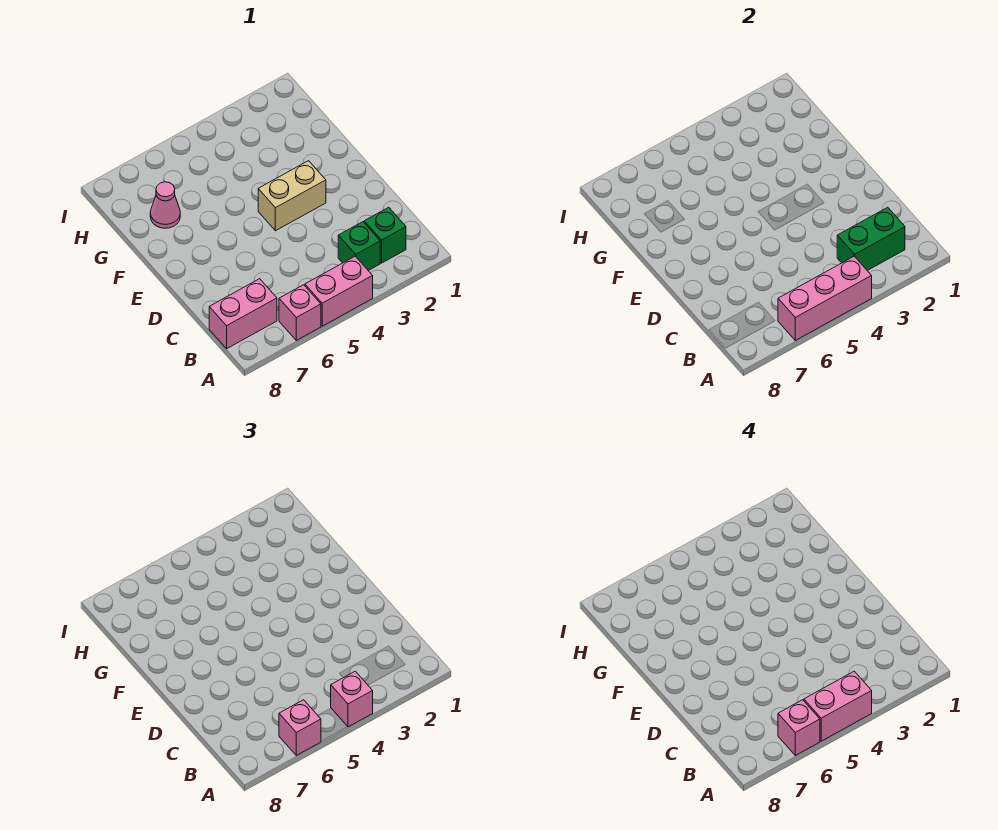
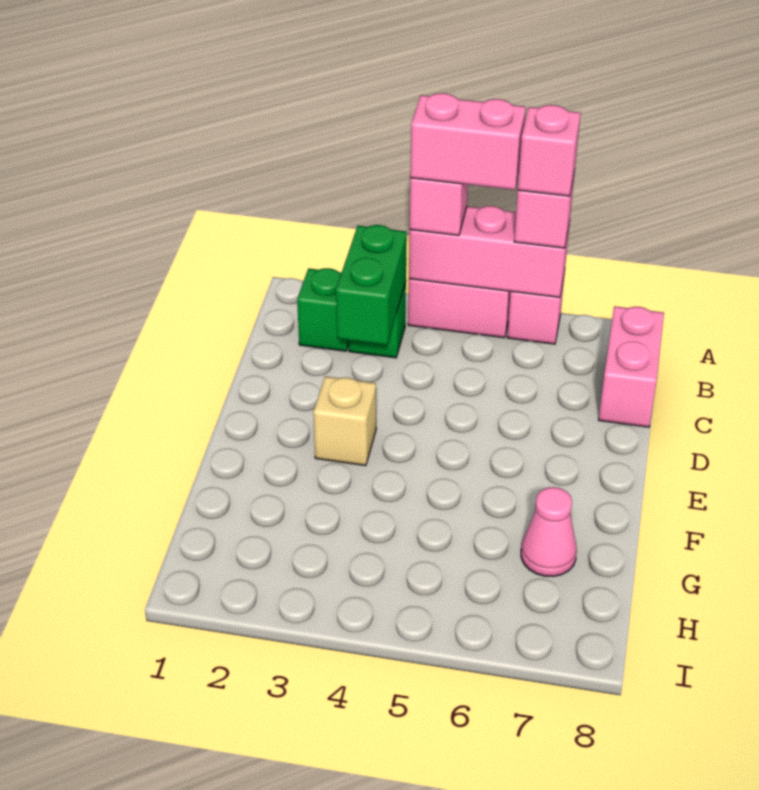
green brick B2:B3 level 2 -> green brick B3:C3 level 2
pink brick B7:B8 level 1 -> pink brick B8:C8 level 1
tan brick E3:E4 level 1 -> tan brick E3 level 1

